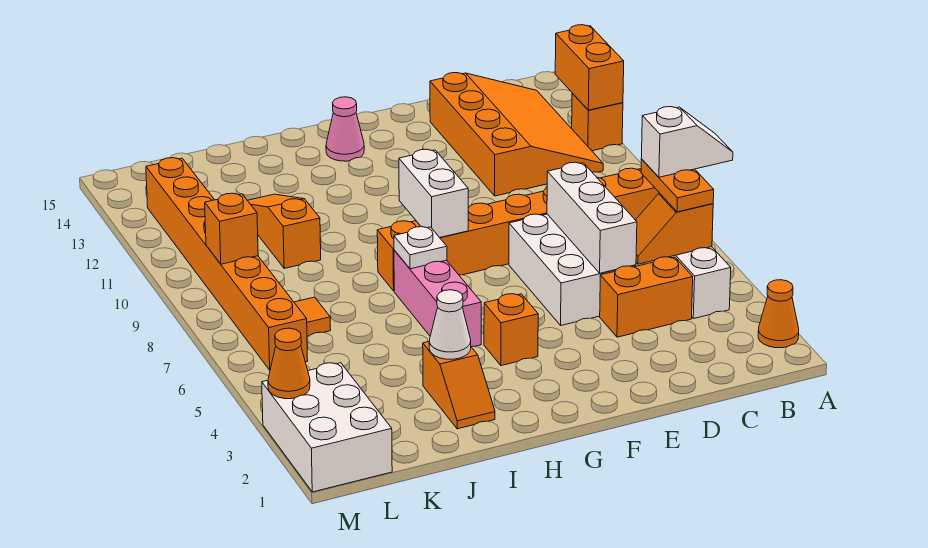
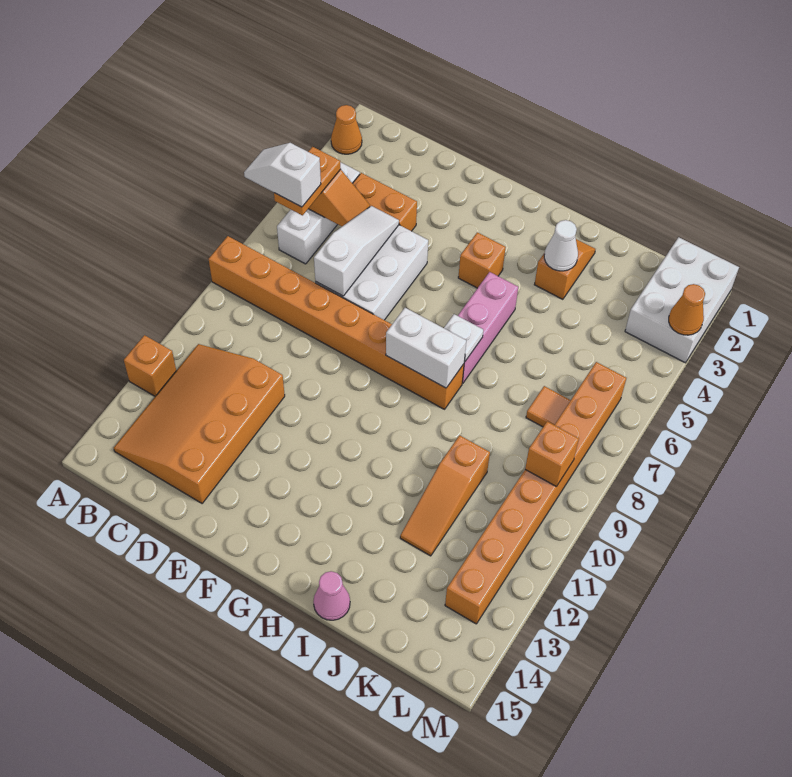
orange brick A12:A13 level 2 -> none
white brick D5:D7 level 2 -> white slope D5:D7 level 2 top 7
white brick G8:G9 level 2 -> white brick G8:H8 level 2
pink cone G14 level 1 -> pink cone I15 level 1

